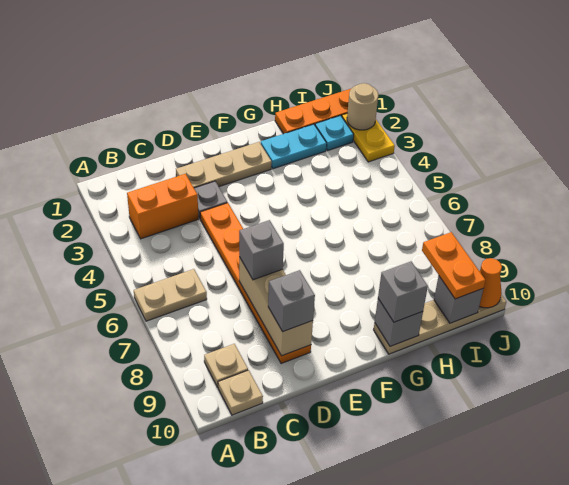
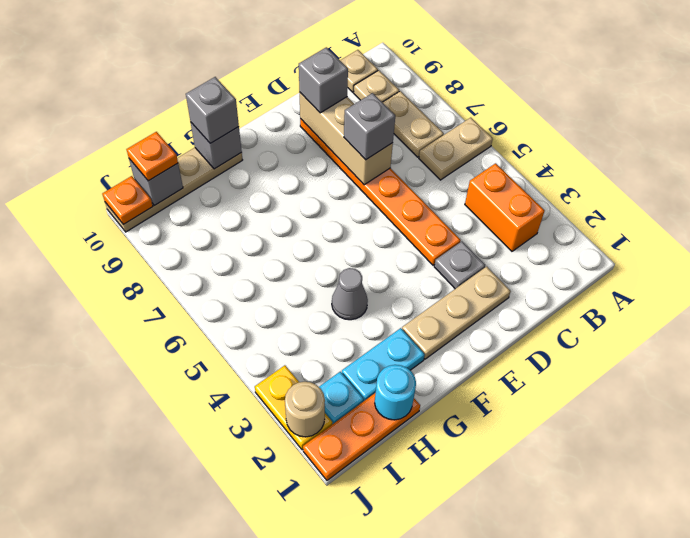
orange brick B3:C3 level 1 -> orange brick B3:B4 level 1
none -> tan plate B7:B8 level 1
none -> grey cone G4 level 1
none -> cyan round brick H1 level 2
orange plate I9:I10 level 3 -> orange plate I10 level 3
orange cone J10 level 2 -> orange plate J10 level 2

